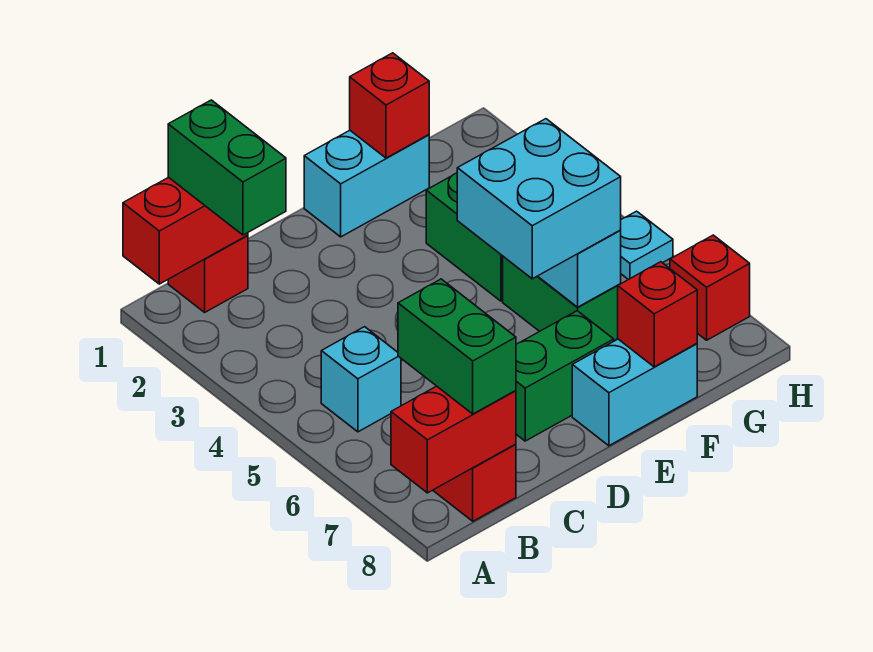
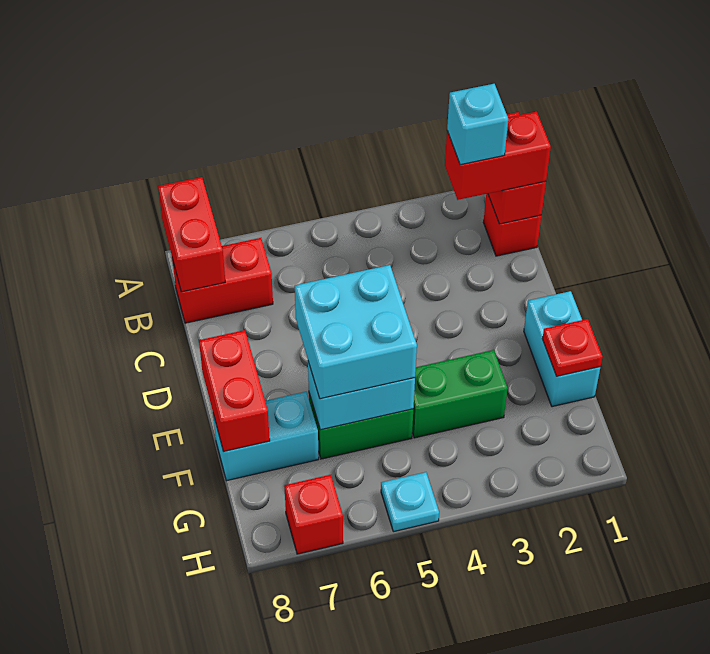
green brick B1:B2 level 3 -> red brick B1:B2 level 3
cyan brick B5 level 1 -> cyan brick B2 level 4
green brick B7:B8 level 3 -> none
green brick D7:E7 level 1 -> none
cyan brick E8:F8 level 1 -> cyan brick F7:F8 level 1
red brick F1 level 2 -> red plate F1 level 2
red brick F8 level 2 -> red brick E8:F8 level 2

